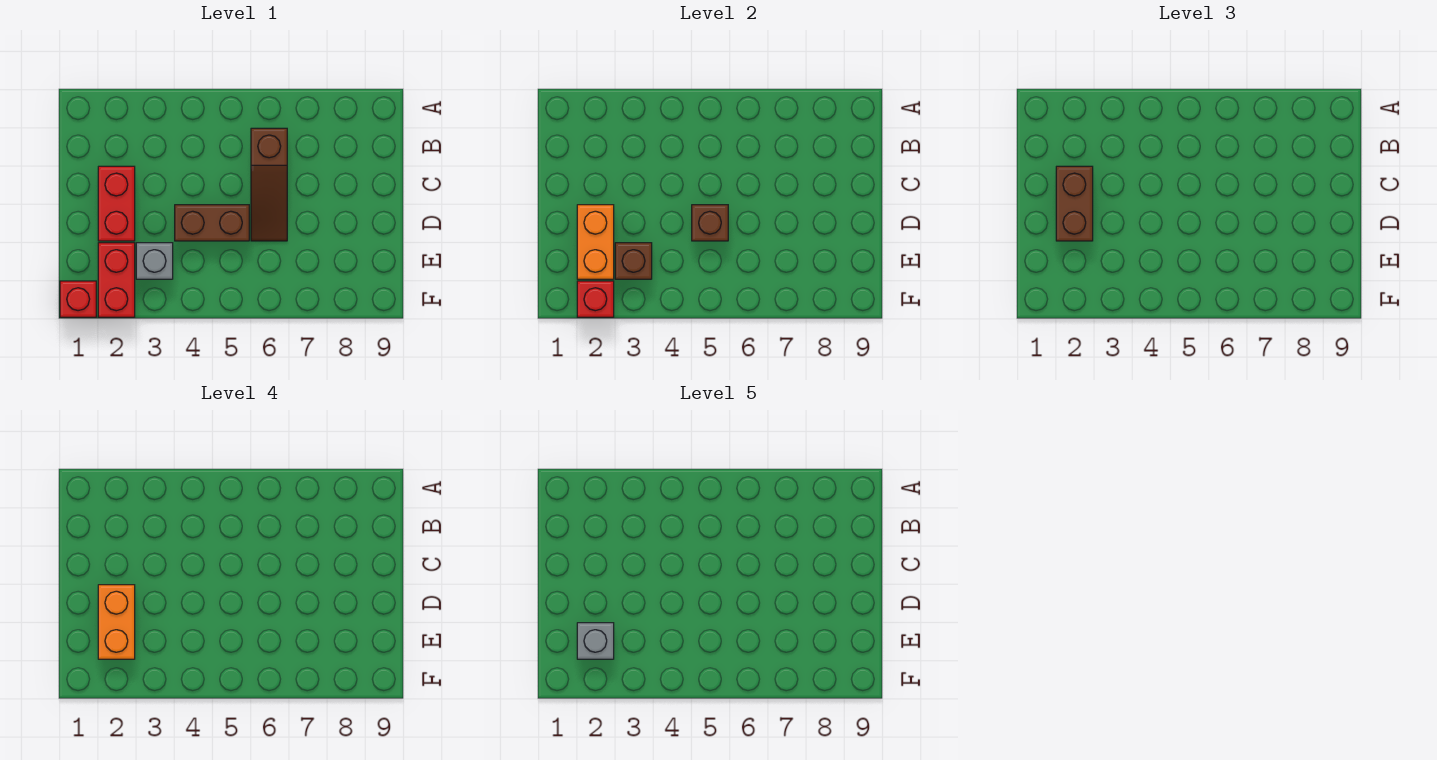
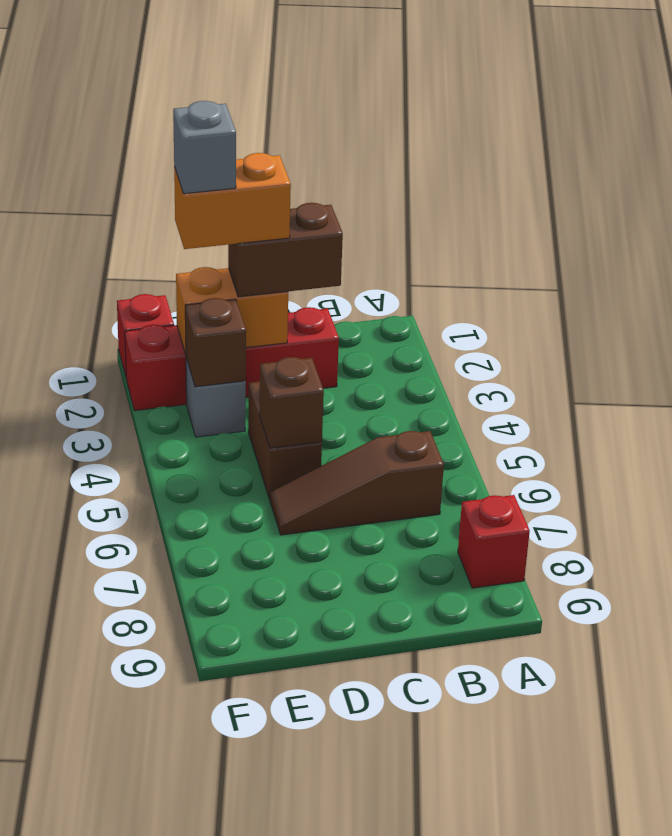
red brick F2 level 2 -> red brick A8 level 1

